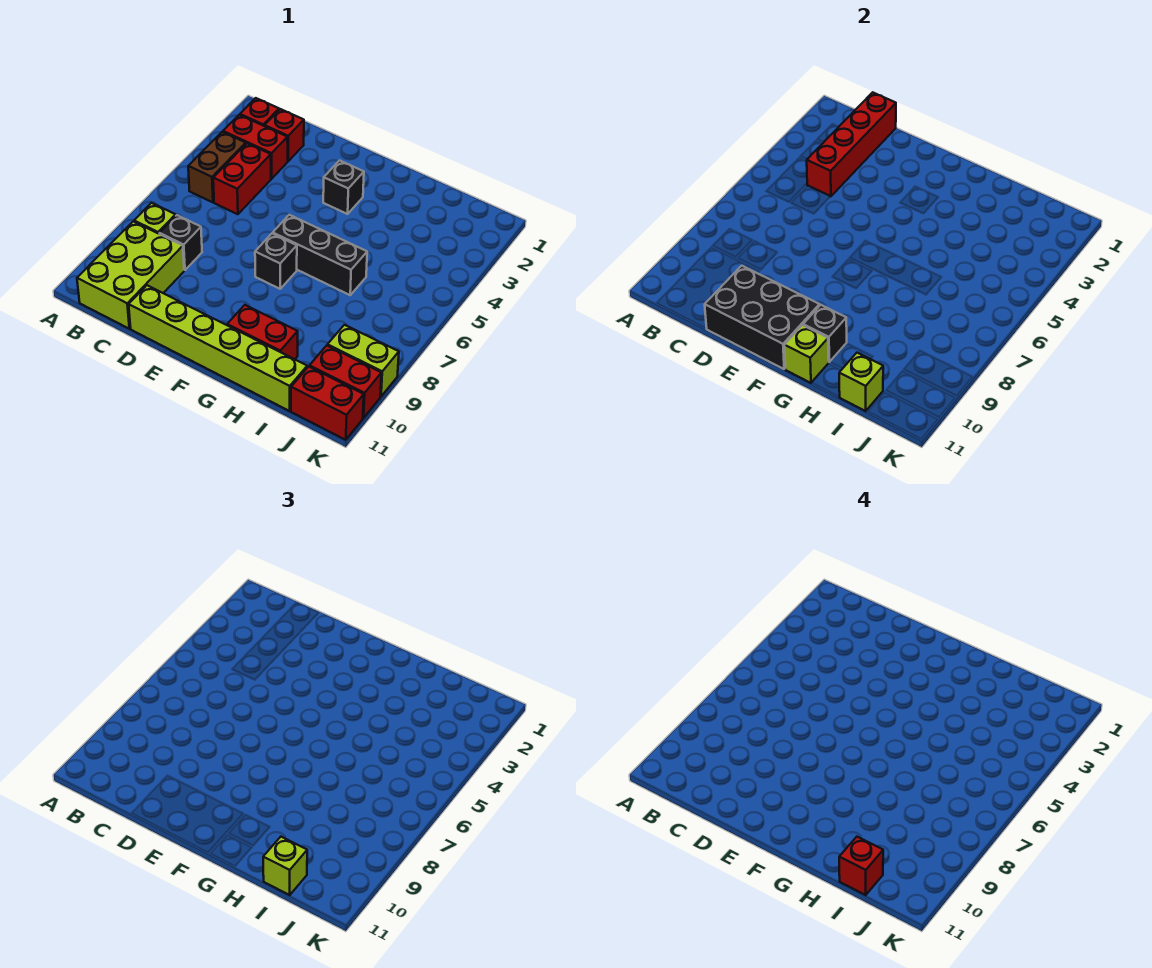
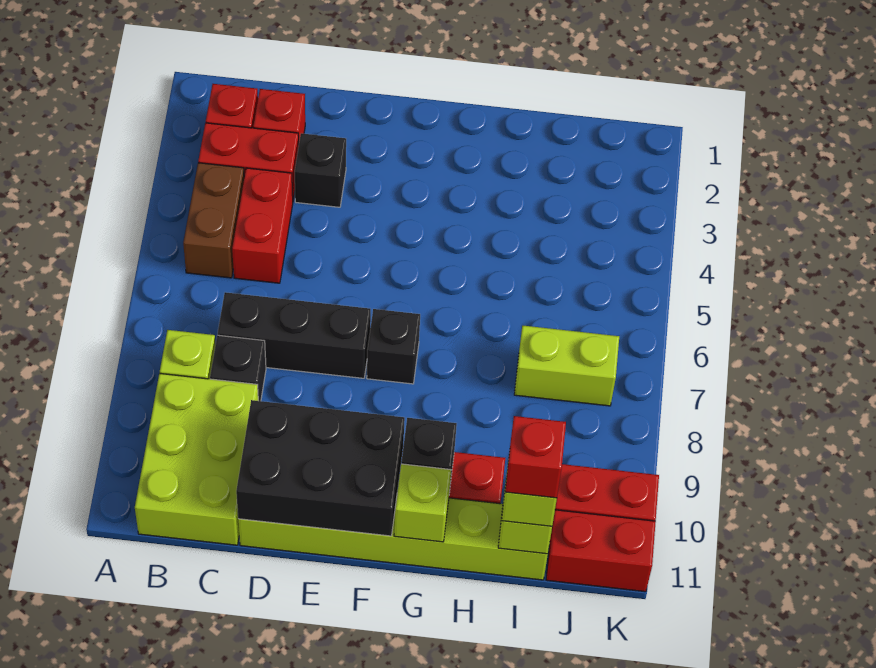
red brick C1:C4 level 2 -> none
black brick F3 level 1 -> black brick D3 level 1
black brick F6:H6 level 1 -> black brick C7:E7 level 1
lime brick J9:K9 level 1 -> lime brick I7:J7 level 1

